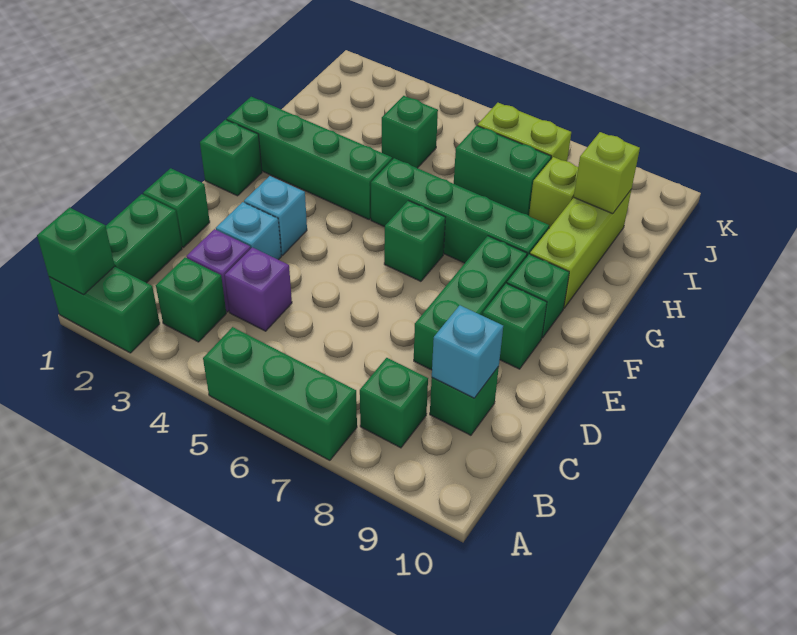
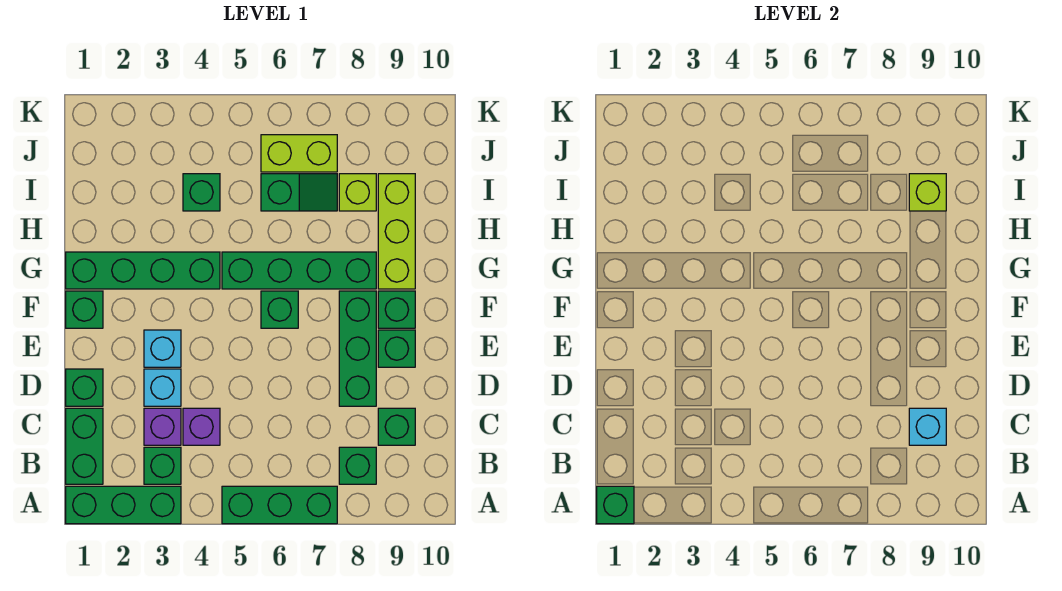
green brick A1:A2 level 1 -> green brick A1:A3 level 1
green brick I6:I7 level 1 -> green slope I6:I7 level 1 top 6

